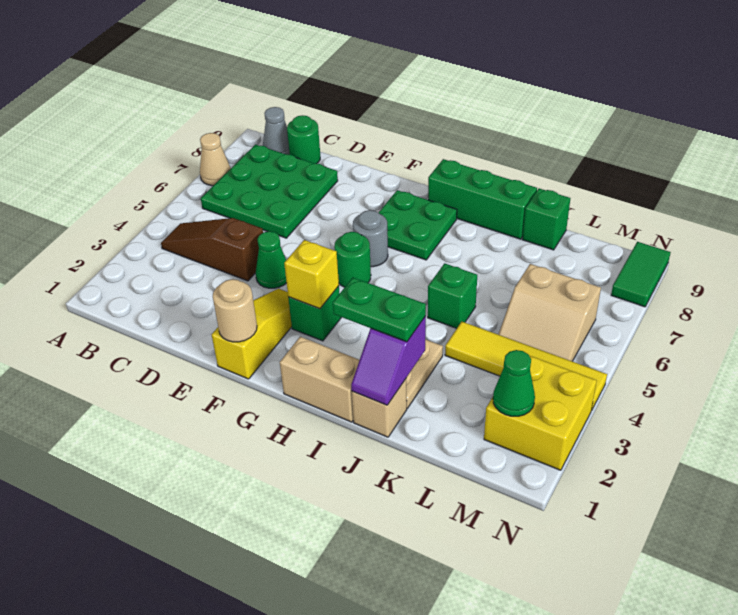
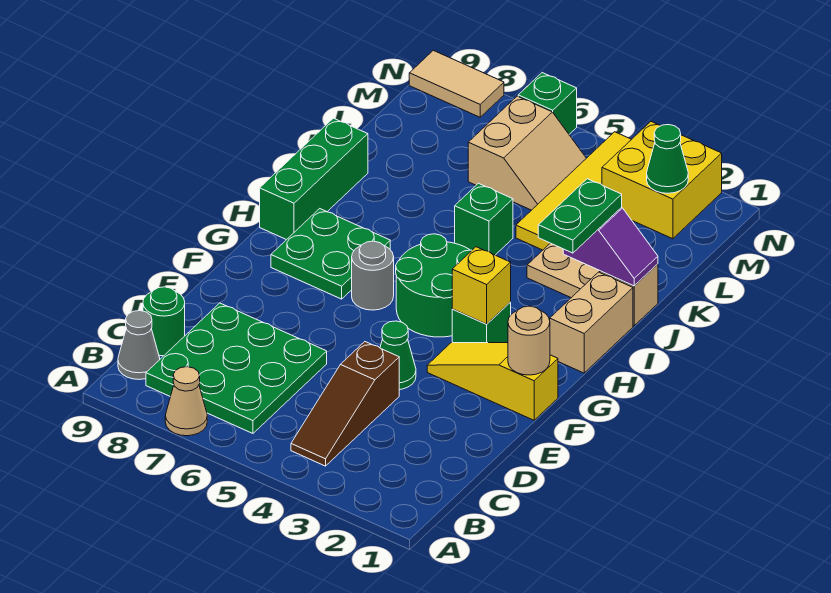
green round brick G5 level 1 -> green round brick G4:H5 level 1
green brick K9 level 1 -> green brick N6 level 1
green tile N8:N9 level 1 -> tan tile N8:N9 level 1

